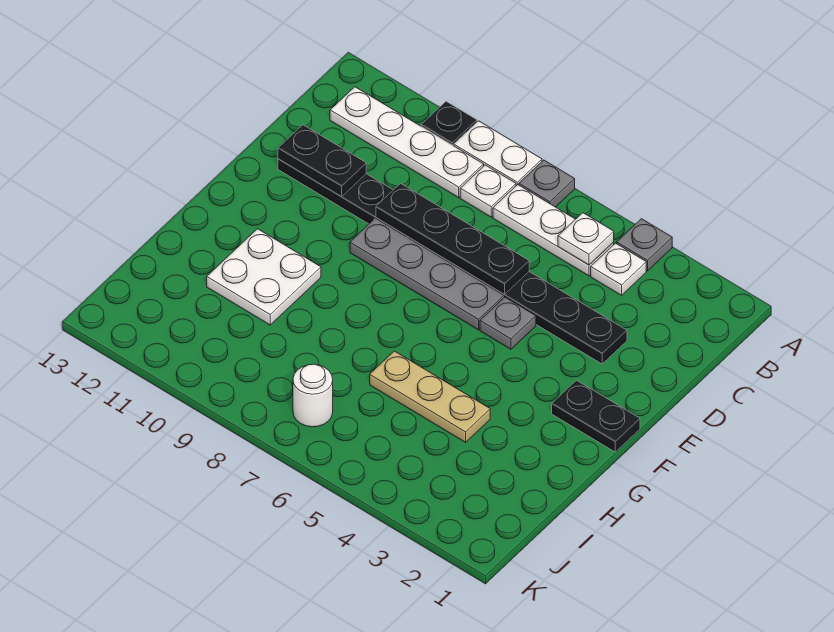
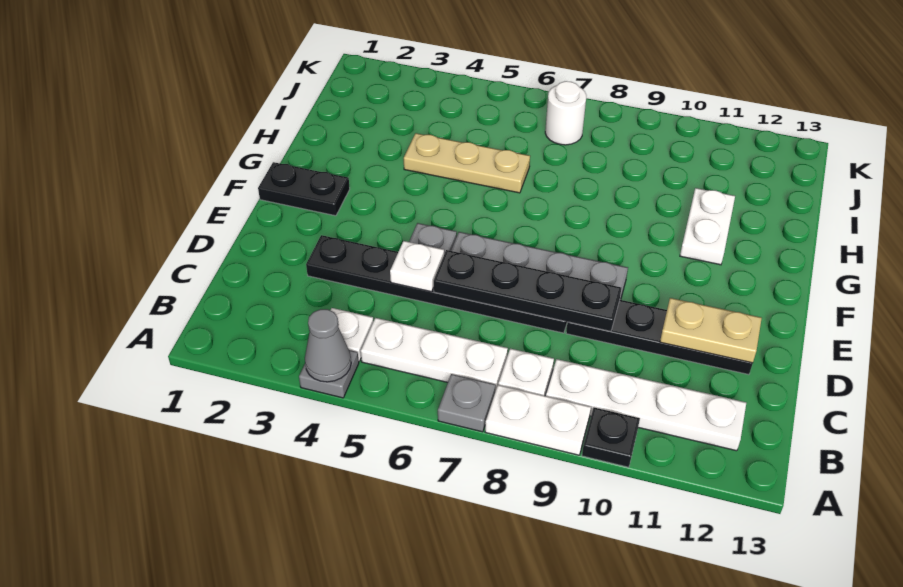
none -> grey cone A4 level 2
white plate B5 level 2 -> white plate D5 level 2
black plate D11:D12 level 2 -> tan plate D11:D12 level 2
white plate G10:H11 level 1 -> white plate G11:H11 level 1

